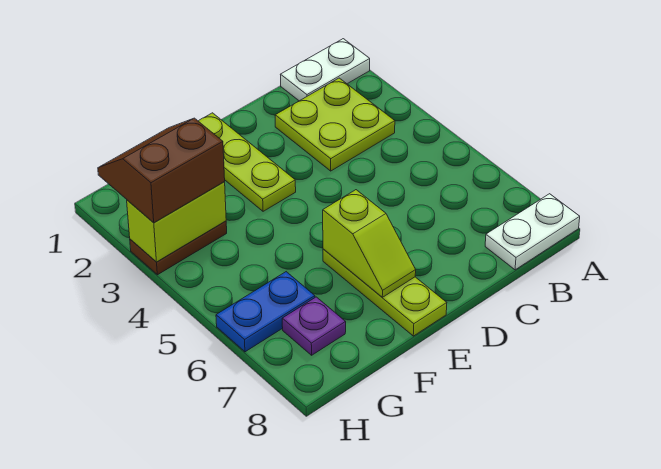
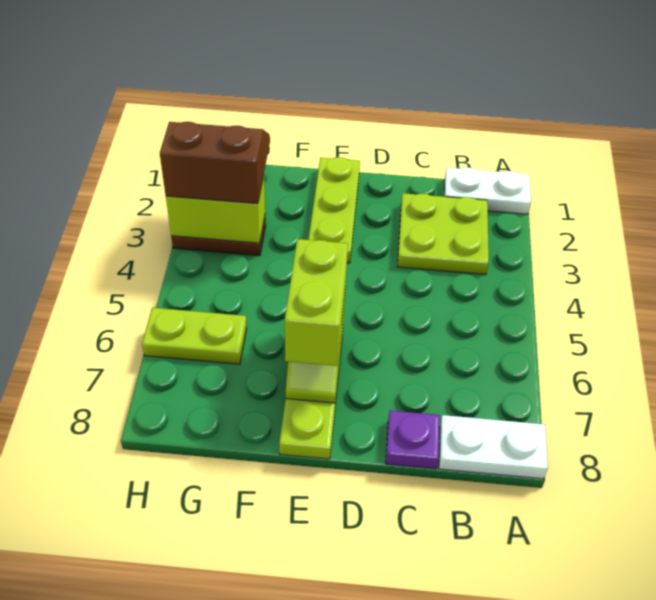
none -> lime brick E6:E7 level 3
blue plate G6:H6 level 1 -> lime plate G6:H6 level 1
purple plate G7 level 1 -> purple plate C8 level 1

